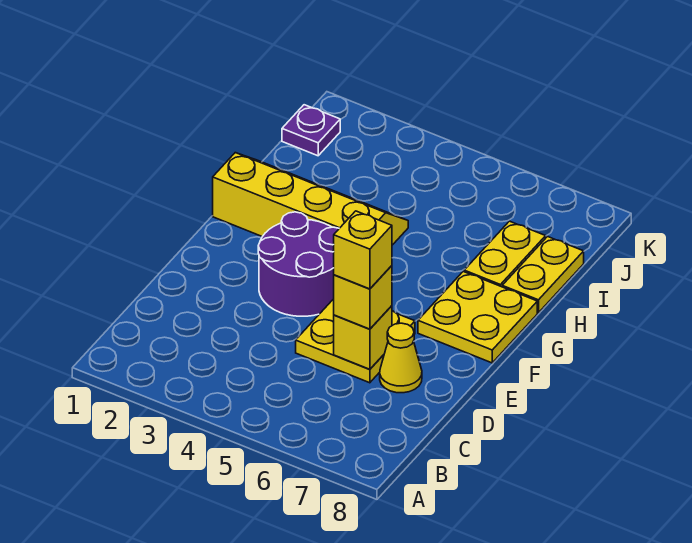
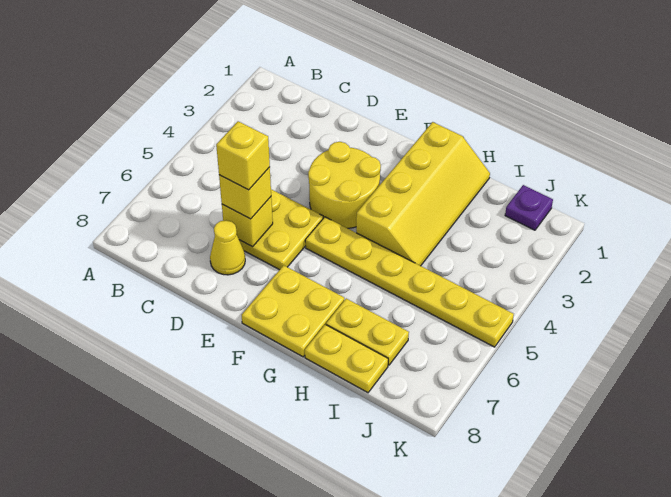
purple round brick E3:F4 level 1 -> yellow round brick E3:F4 level 1
none -> yellow plate F5:K5 level 1

